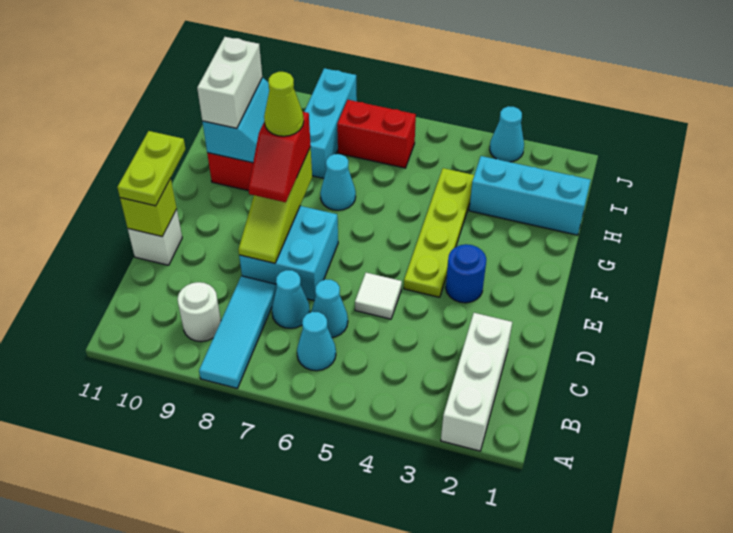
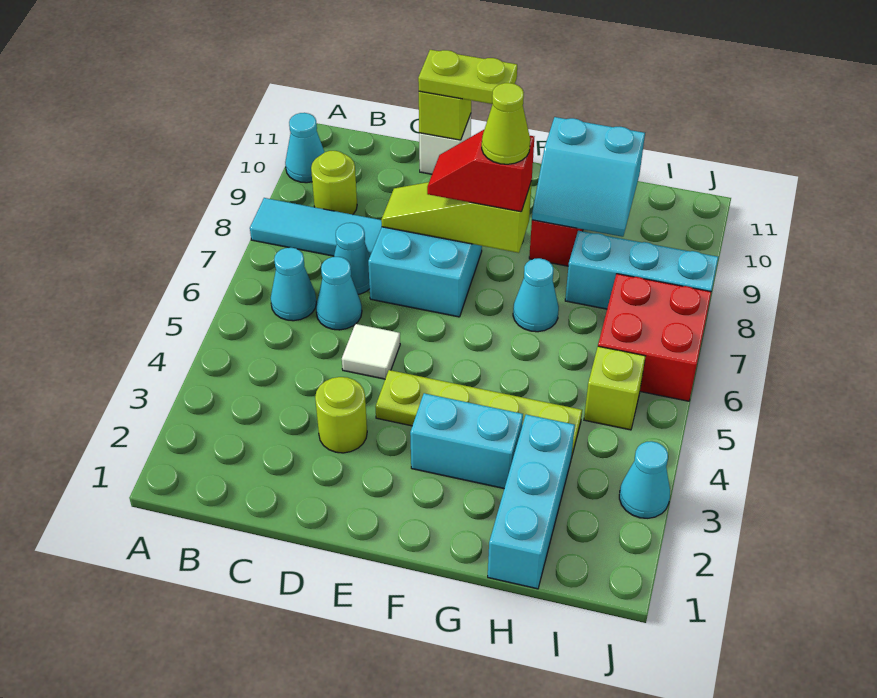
white brick A2:C2 level 1 -> none
none -> cyan cone A10 level 1
white round brick B9 level 1 -> lime round brick B9 level 1
none -> lime round brick D3 level 1
blue round brick E3 level 1 -> none
none -> cyan brick F3:G3 level 1
white brick G10:H10 level 3 -> none
none -> lime brick I5 level 1
red brick I6:I7 level 1 -> red brick I6:J7 level 1

